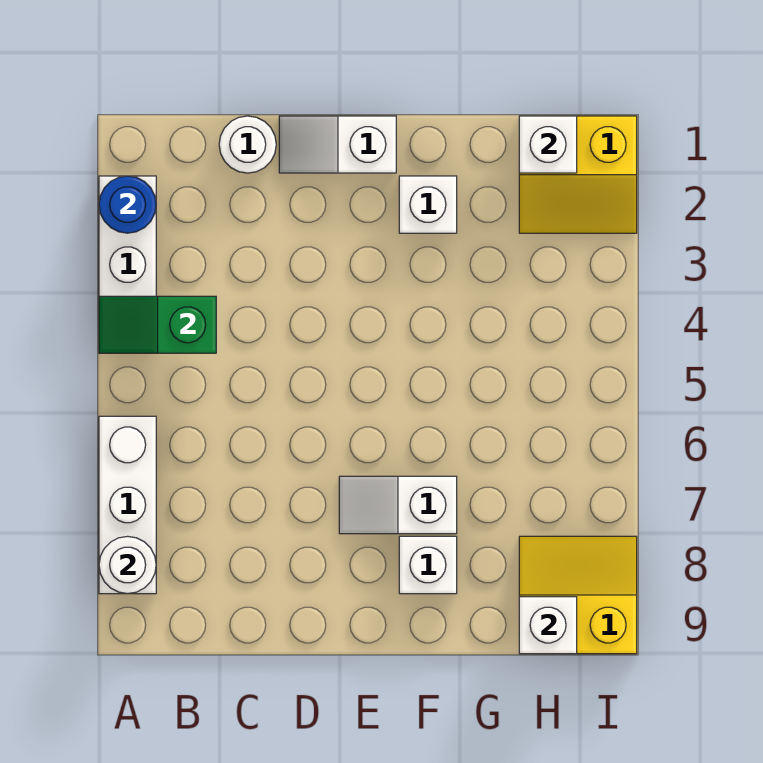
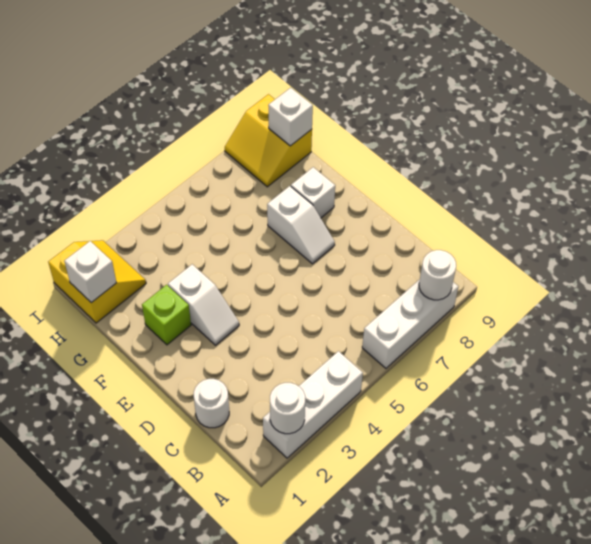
blue round brick A2 level 2 -> white round brick A2 level 2
green slope A4:B4 level 2 top B -> none
white slope D1:E1 level 1 top E -> white slope E3:F3 level 1 top F
white brick F2 level 1 -> lime brick F2 level 1

